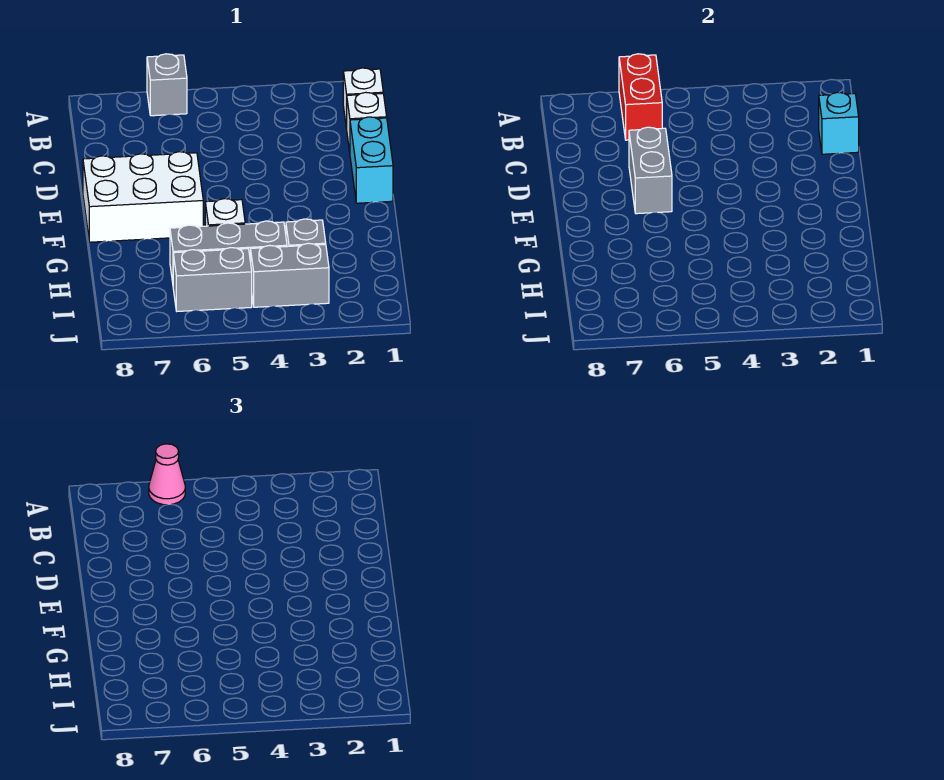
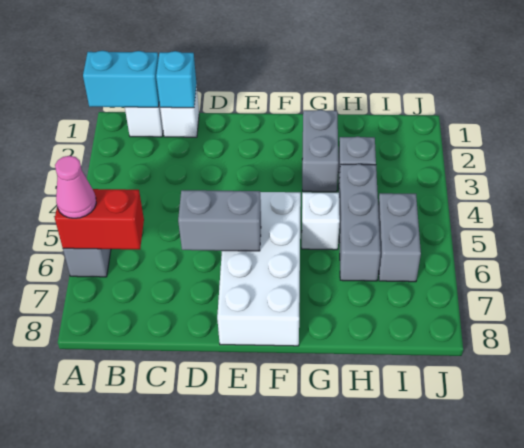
cyan brick D1:E1 level 1 -> cyan brick A1:B1 level 2
white brick E6:F8 level 1 -> white brick E5:F8 level 1
grey brick I3:I4 level 1 -> grey brick G2:G3 level 1

